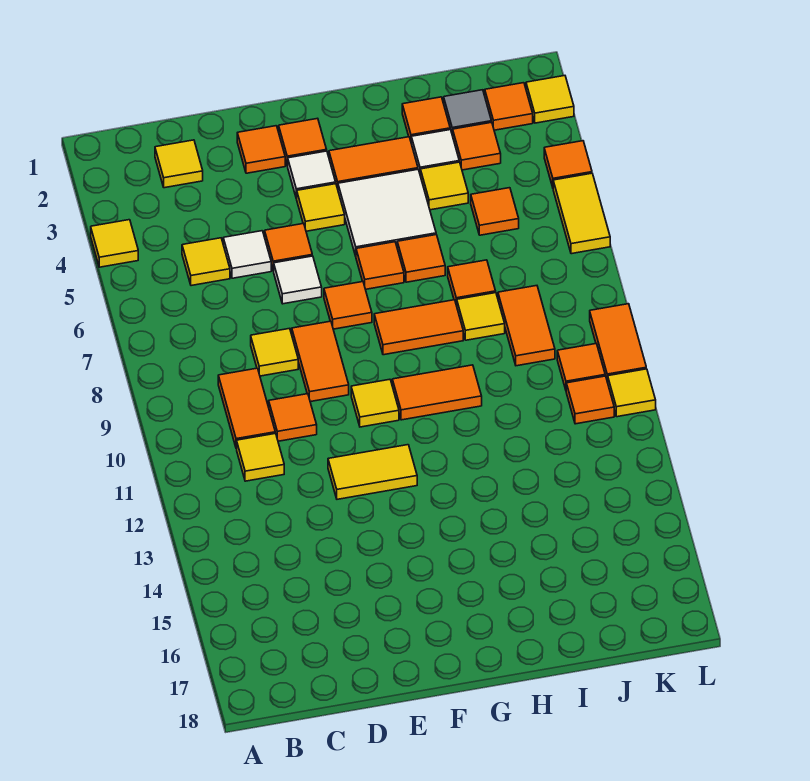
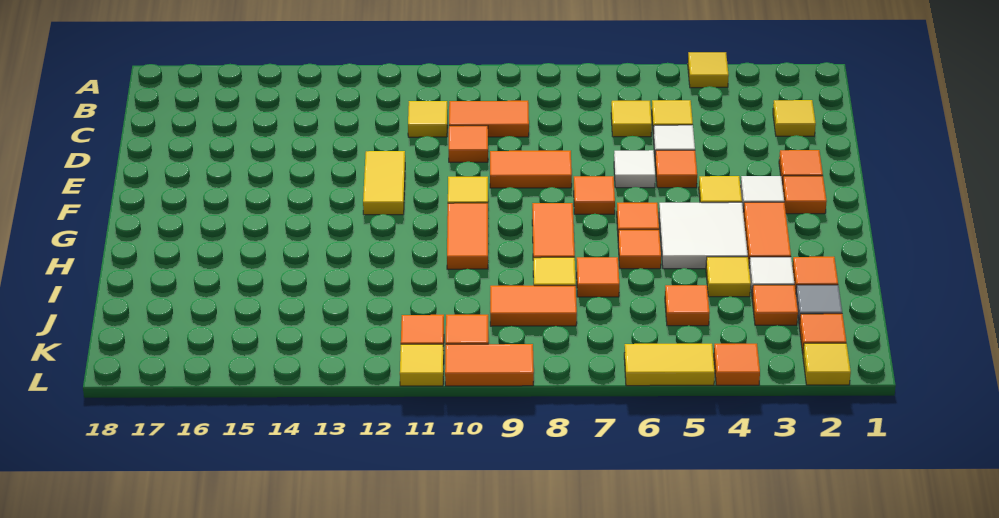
yellow tile D8 level 1 -> yellow tile C6 level 1

